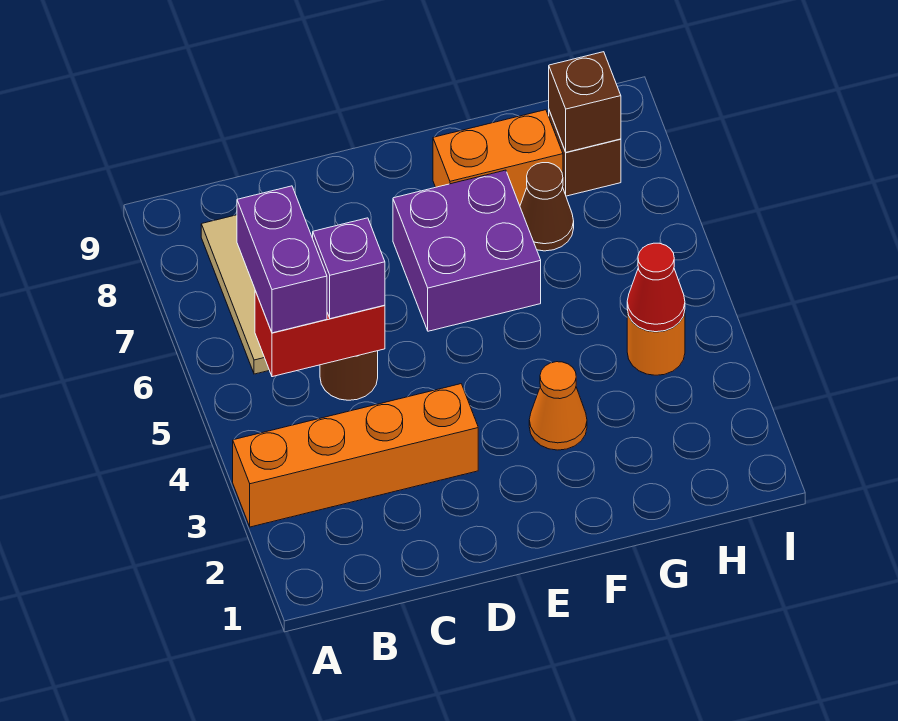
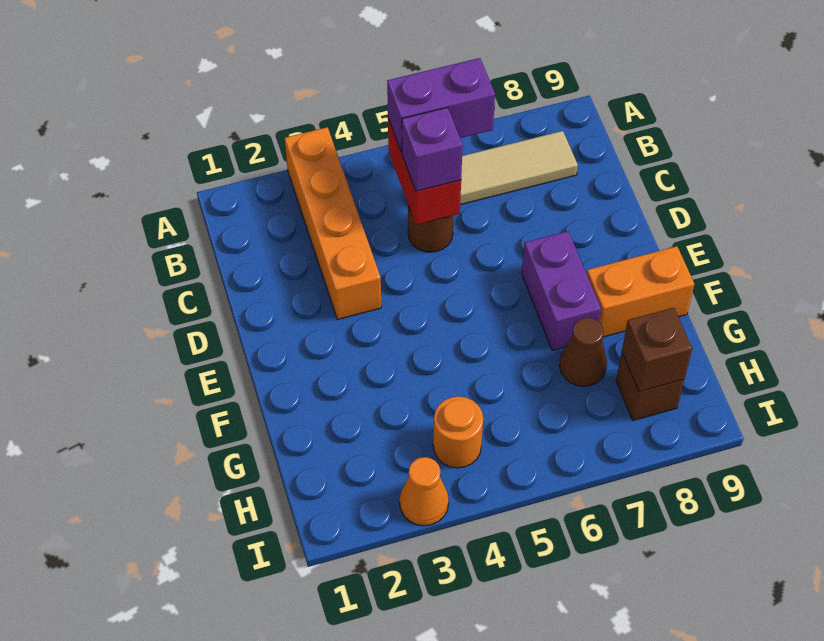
purple brick E6:F7 level 1 -> purple brick E7:F7 level 1
orange cone F3 level 1 -> orange cone I3 level 1
orange brick F8:G8 level 1 -> orange brick F8:F9 level 1
red cone H4 level 2 -> none

